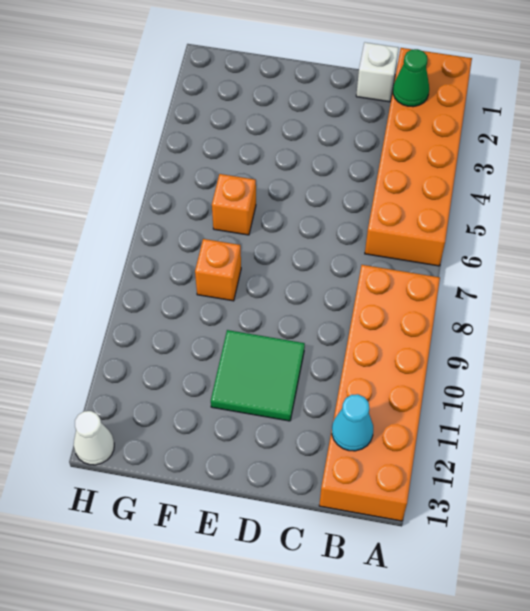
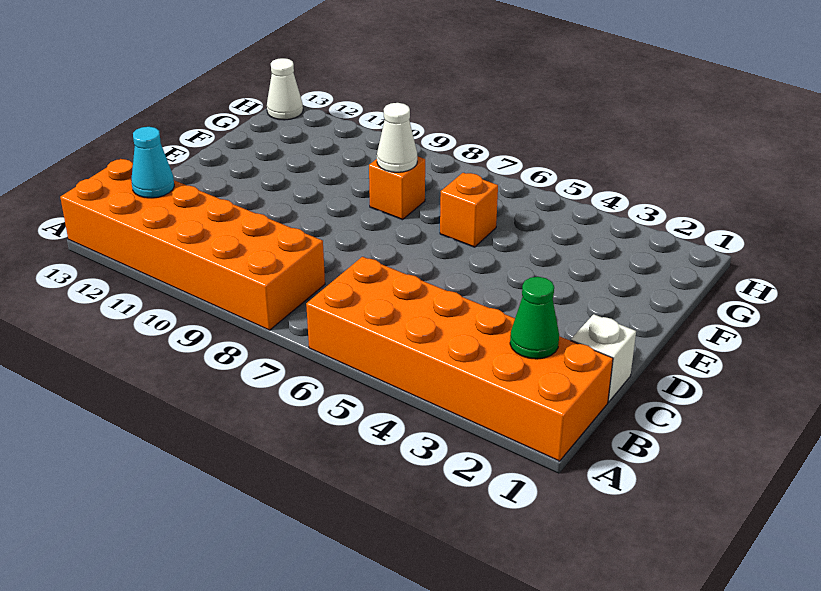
green tile D10:E11 level 1 -> none
none -> white cone F8 level 2

